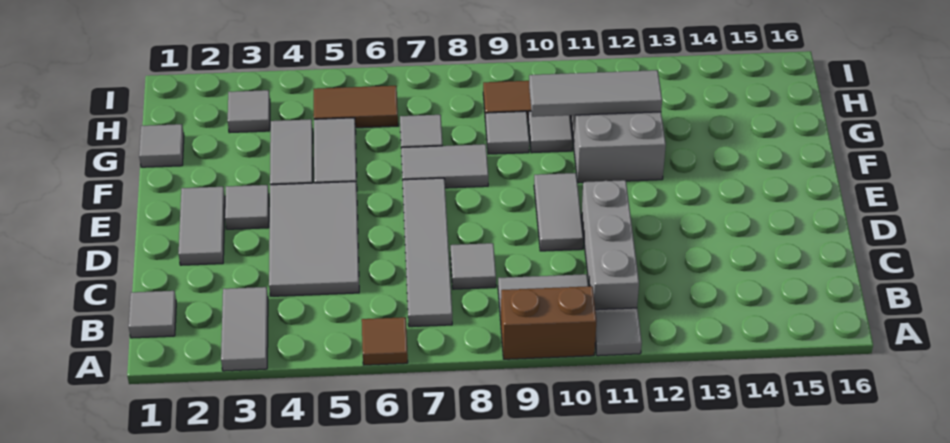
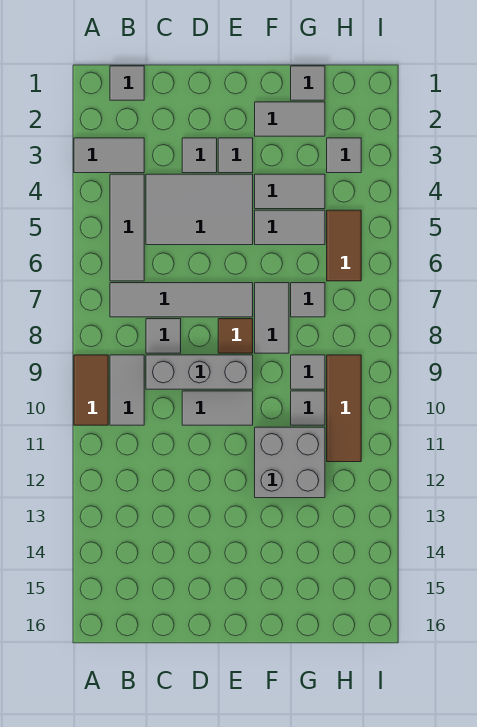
brown tile A6 level 1 -> brown tile E8 level 1
brown brick A9:A10 level 1 -> brown tile A9:A10 level 1
grey tile A11 level 1 -> grey tile D3 level 1
grey brick B11:D11 level 1 -> grey brick C9:E9 level 1
grey tile D2:E2 level 1 -> grey tile F2:G2 level 1
grey tile G10:G12 level 2 -> grey tile B4:B6 level 1

